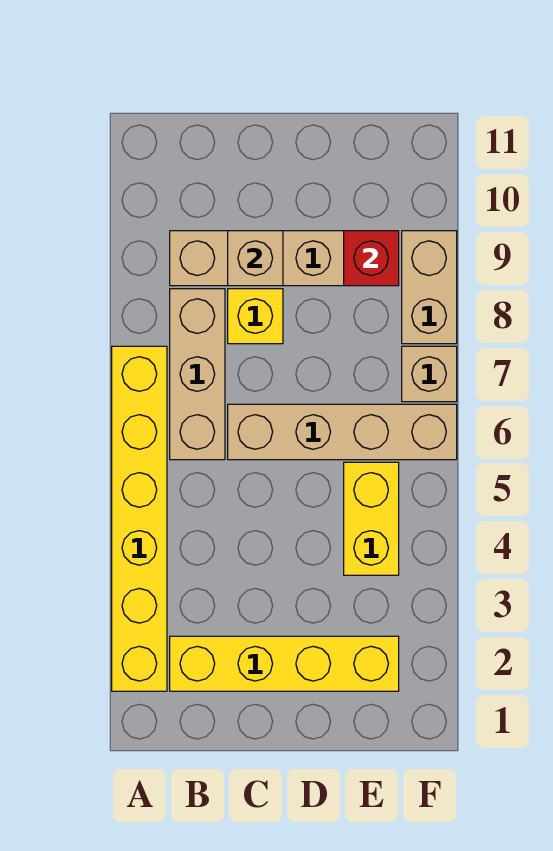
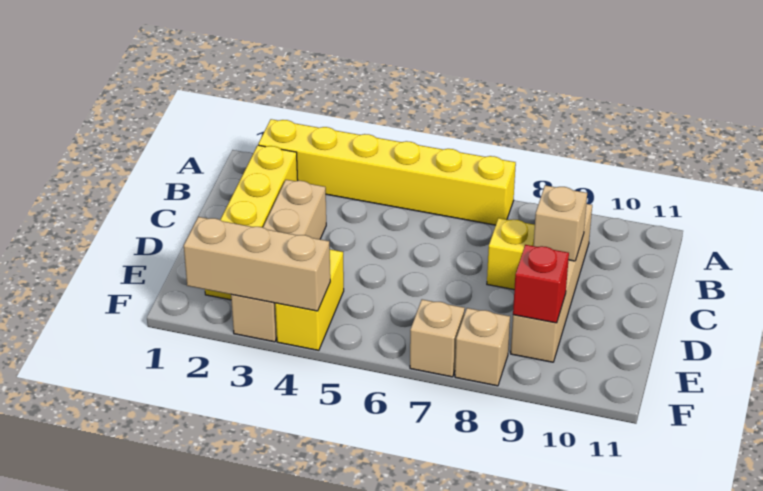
tan brick B6:B8 level 1 -> tan brick F2:F4 level 2
tan brick C6:F6 level 1 -> tan brick C3:F3 level 1
yellow brick E4:E5 level 1 -> yellow brick E4:F4 level 1
tan brick F8:F9 level 1 -> tan brick F8 level 1

